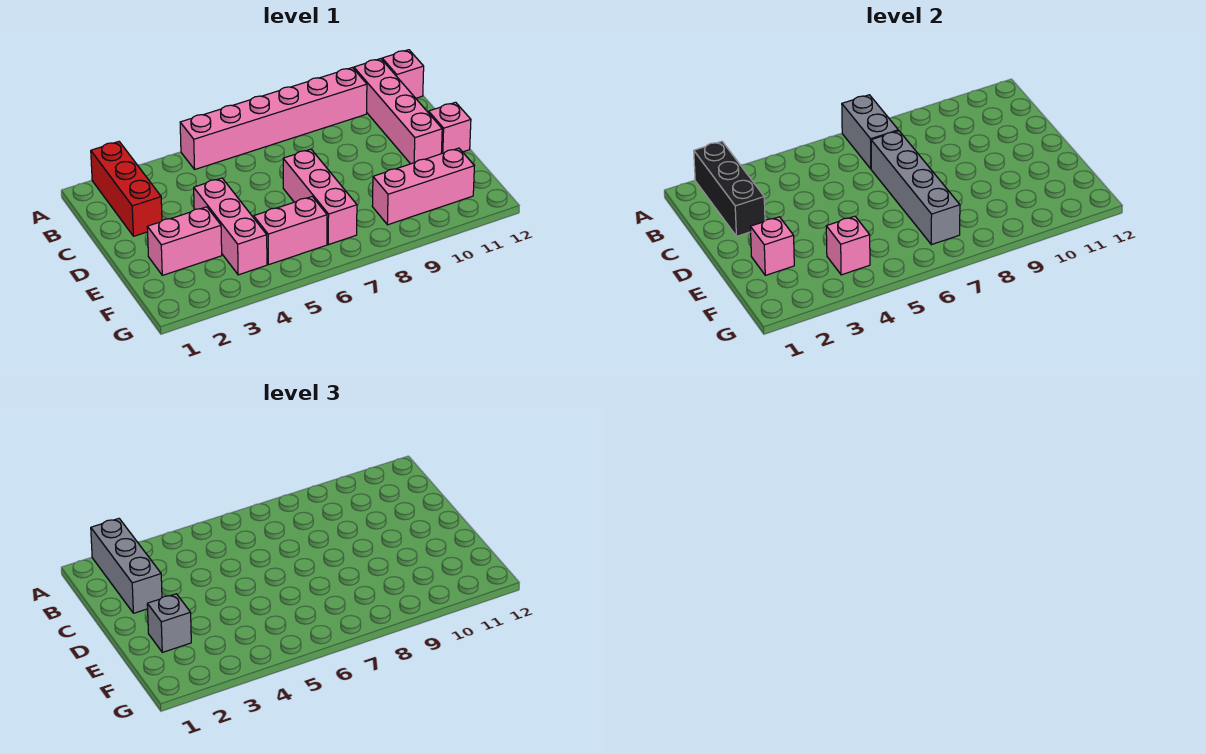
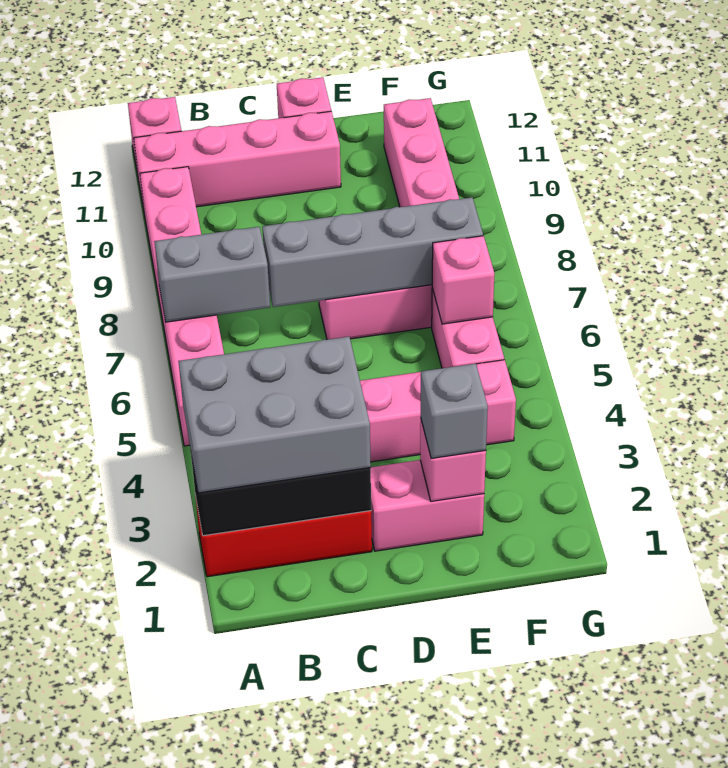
grey brick A2:C2 level 3 -> grey brick A2:C3 level 3
pink brick E2:E3 level 1 -> pink brick D2:E2 level 1
pink brick F4 level 2 -> pink brick F6 level 2

